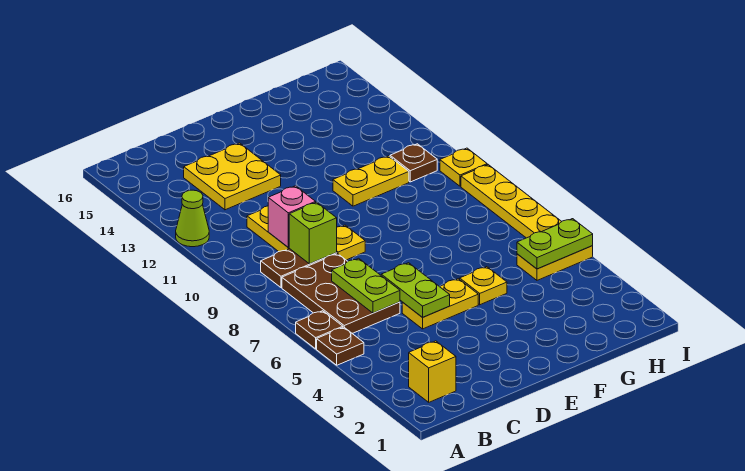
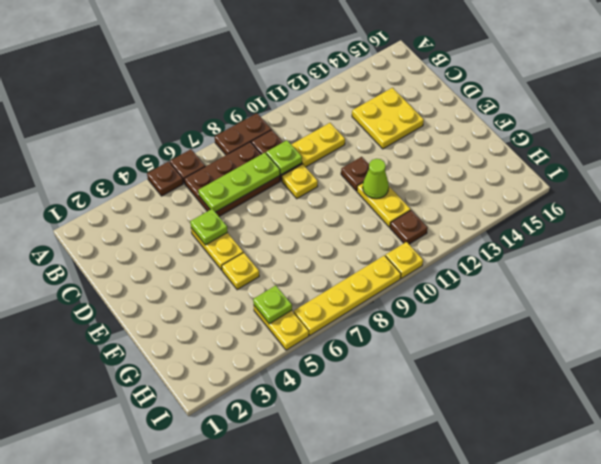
none -> brown plate A8:A9 level 1
lime cone A12 level 1 -> lime cone F11 level 2
yellow brick B2 level 1 -> none
lime plate C6:C7 level 2 -> lime plate C6:C8 level 2
lime brick C9 level 2 -> lime plate C9 level 2
pink brick C10 level 2 -> none
lime plate D5:D6 level 2 -> lime plate D5 level 2
none -> brown plate E11 level 1
lime plate H5:I5 level 2 -> lime plate H5 level 2

